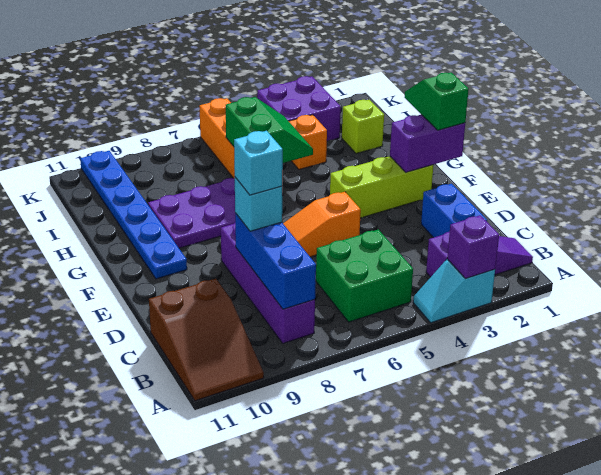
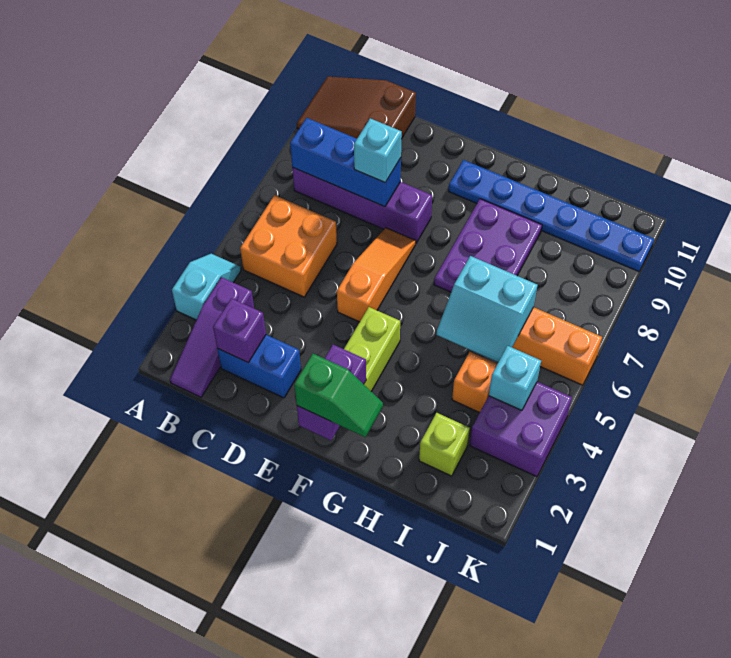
purple brick A3 level 2 -> purple brick C2 level 2
green brick B5:C6 level 1 -> orange brick B5:C6 level 1
cyan brick D8 level 4 -> cyan brick J4 level 2
green slope H5:I6 level 2 top 6 -> cyan slope H5:I6 level 2 top 6

